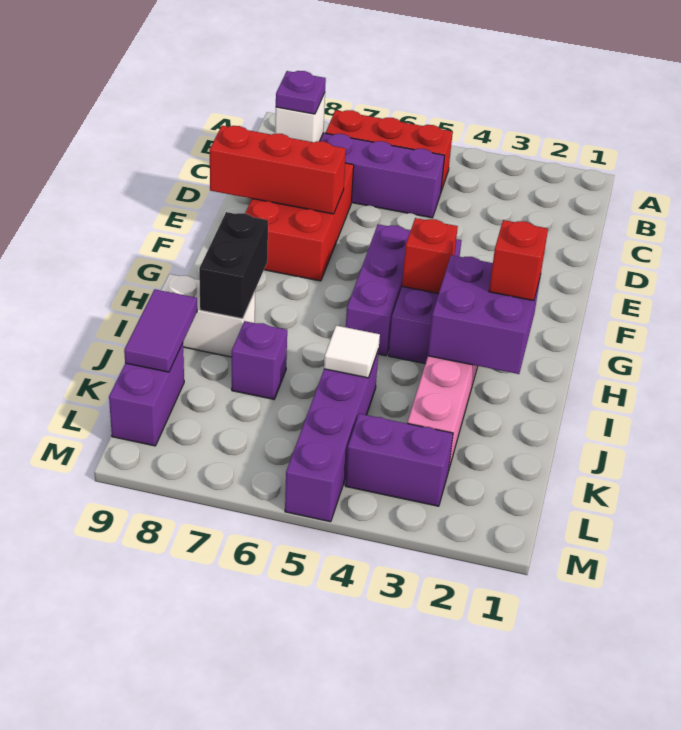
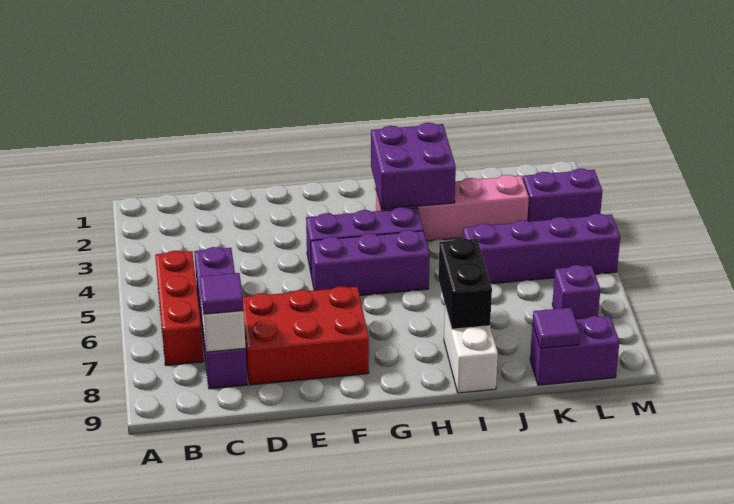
purple plate C8 level 3 -> purple tile C8 level 3
red brick E7:E9 level 2 -> none
red brick G4 level 2 -> none
red brick H2 level 3 -> none
black brick H8:I8 level 2 -> black brick I7:I8 level 2
white tile J5 level 2 -> none
purple brick J7 level 1 -> purple brick L7 level 1
purple tile J9:K9 level 2 -> purple tile K9 level 2
purple brick L3:L4 level 1 -> purple brick L3:M3 level 1

